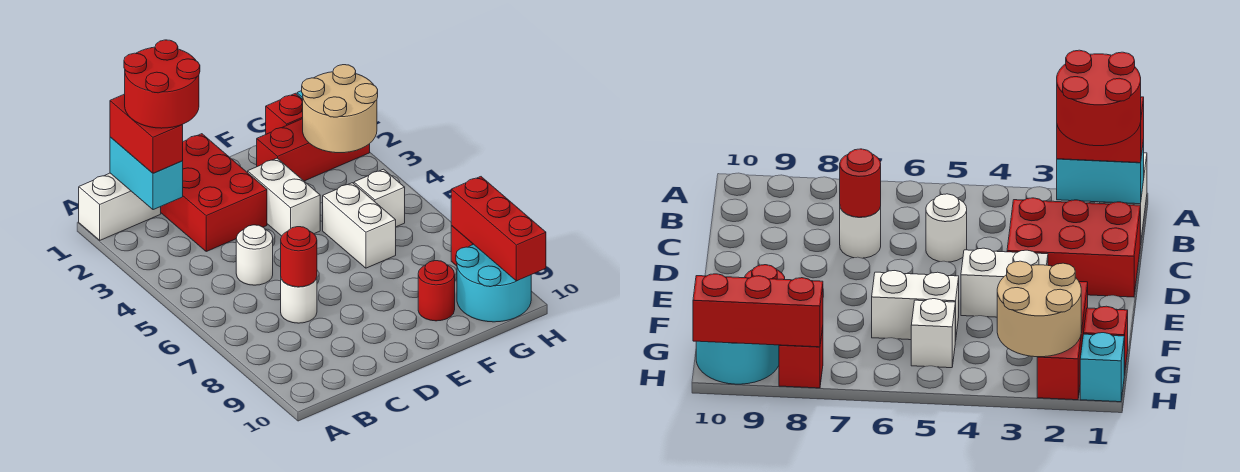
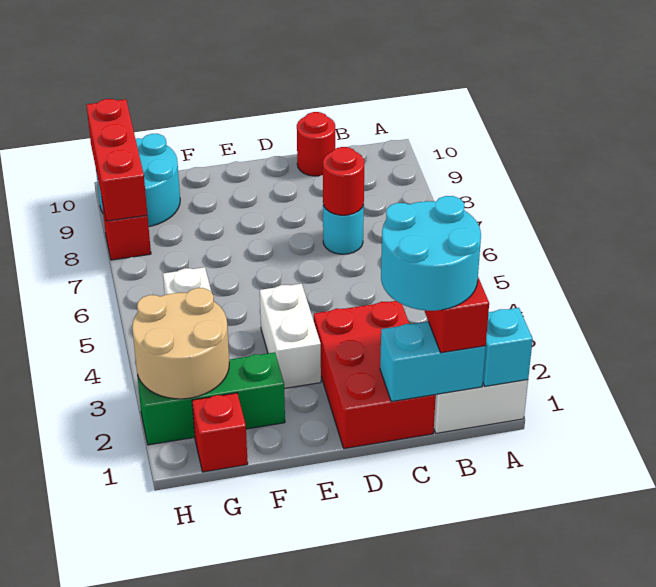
cyan brick B1:B2 level 2 -> cyan brick B1:C1 level 2
red round brick B1:C2 level 4 -> cyan round brick B1:C2 level 4
white round brick C5 level 1 -> none
white round brick C7 level 1 -> cyan round brick C7 level 1
red brick F2:H2 level 1 -> green brick F2:H2 level 1
white brick F5:F6 level 1 -> none
red round brick F9 level 1 -> red round brick C10 level 1
cyan brick H1 level 1 -> cyan brick A1 level 2

